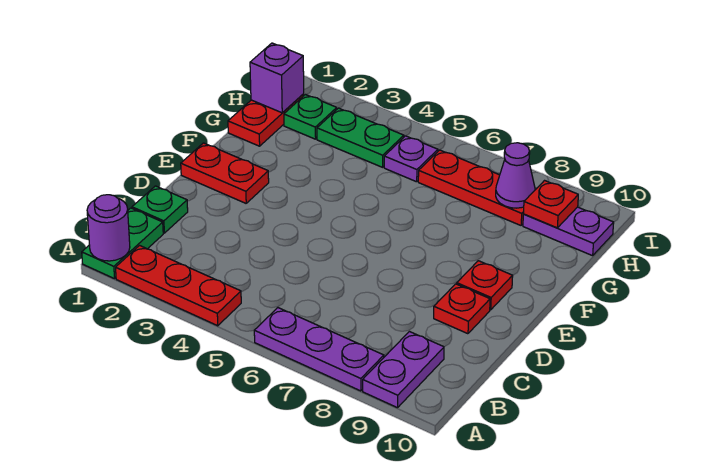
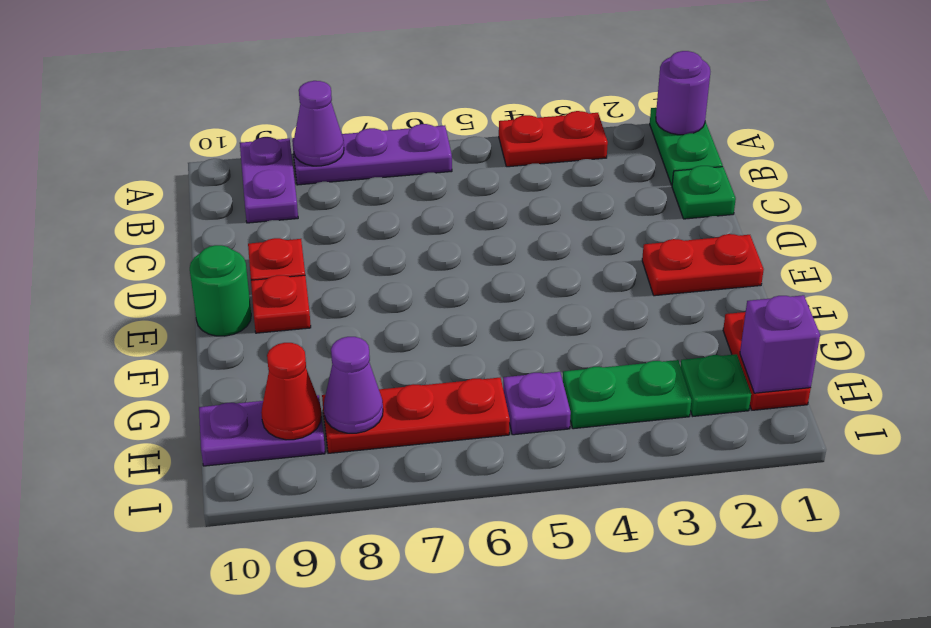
red plate A2:A4 level 1 -> red plate A3:A4 level 1
none -> purple cone A8 level 2
none -> green round brick E10 level 1
red plate H9 level 2 -> red cone H9 level 2

